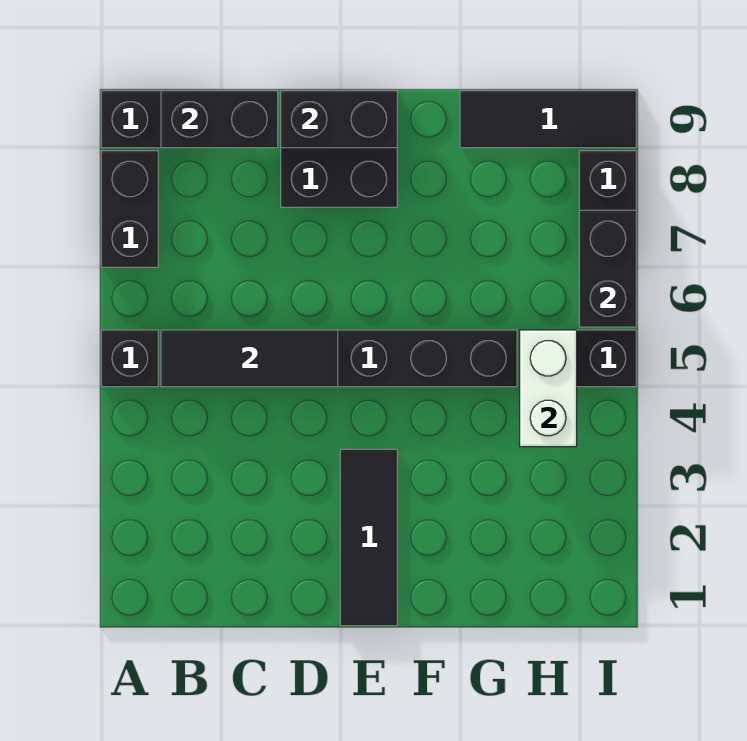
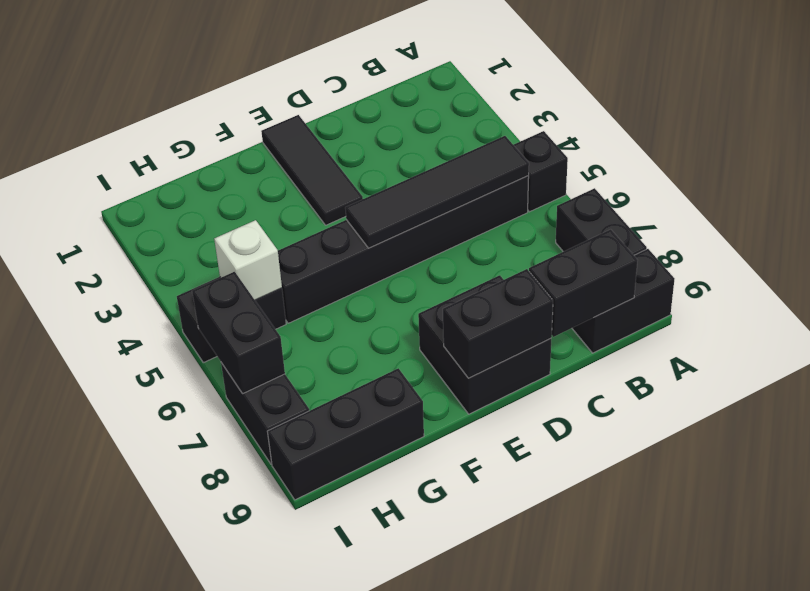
black tile B5:D5 level 2 -> black tile B5:E5 level 2
black tile G9:I9 level 1 -> black brick G9:I9 level 1
white brick H4:H5 level 2 -> white brick H5 level 2

